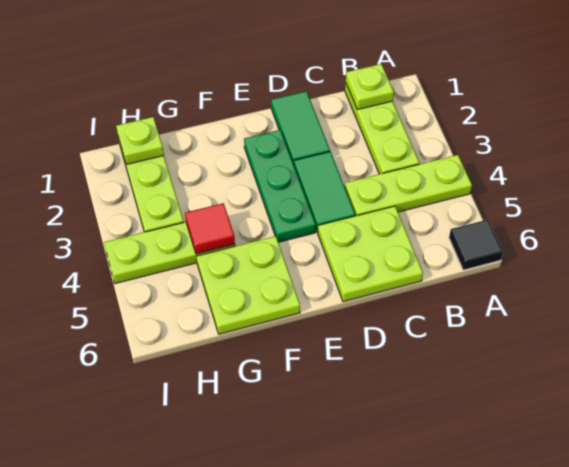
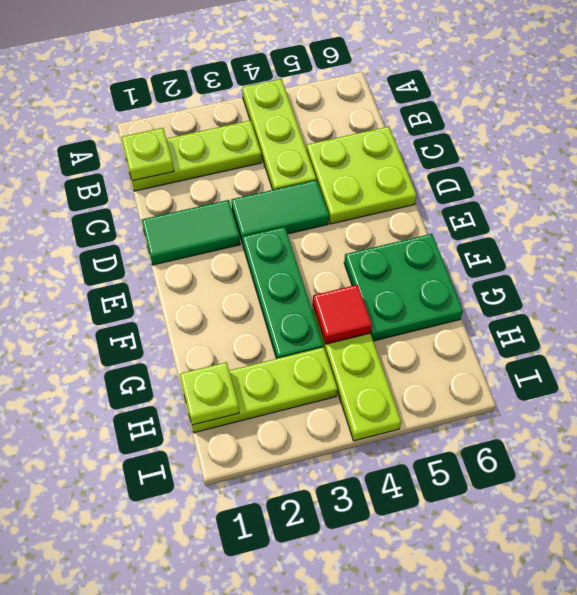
black tile A6 level 1 -> none
green plate E2:E4 level 1 -> green plate E3:G3 level 1
lime plate F5:G6 level 1 -> green plate F5:G6 level 1

